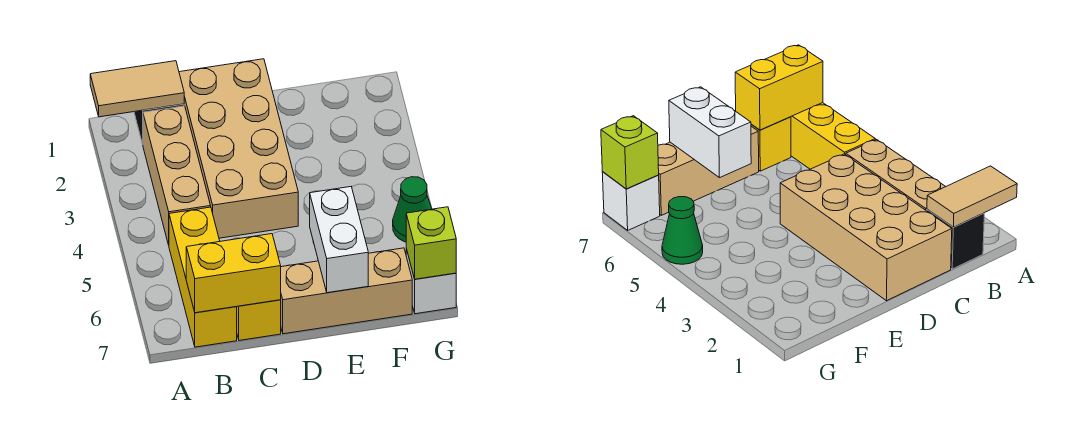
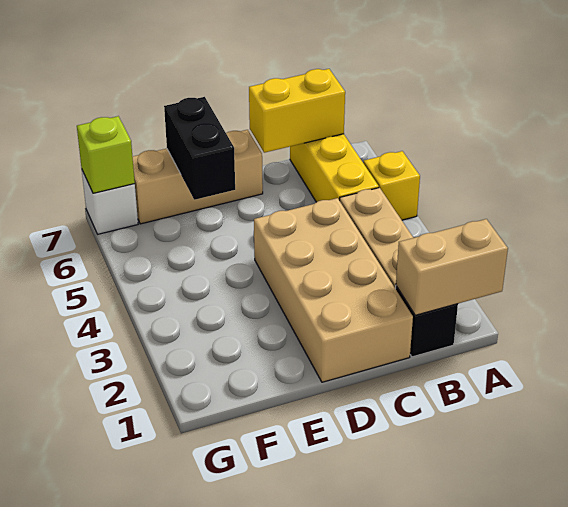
tan tile A1:B1 level 2 -> tan brick A1:B1 level 2
yellow brick C7 level 1 -> yellow brick A5 level 1
white brick E6:E7 level 2 -> black brick E6:E7 level 2
green cone G5 level 1 -> none

